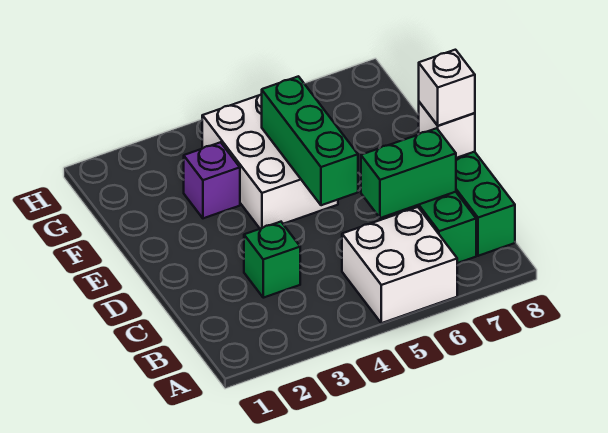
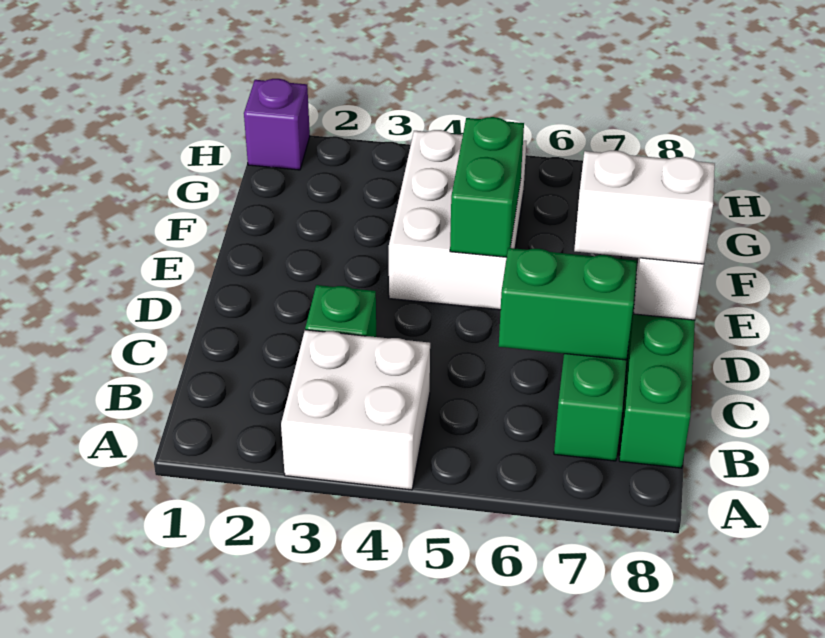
white brick A5:B6 level 1 -> white brick A3:B4 level 1
green brick D5:F5 level 2 -> green brick E5:F5 level 2
white brick D8 level 3 -> white brick D7:D8 level 3
purple brick F3 level 1 -> purple brick H1 level 1

